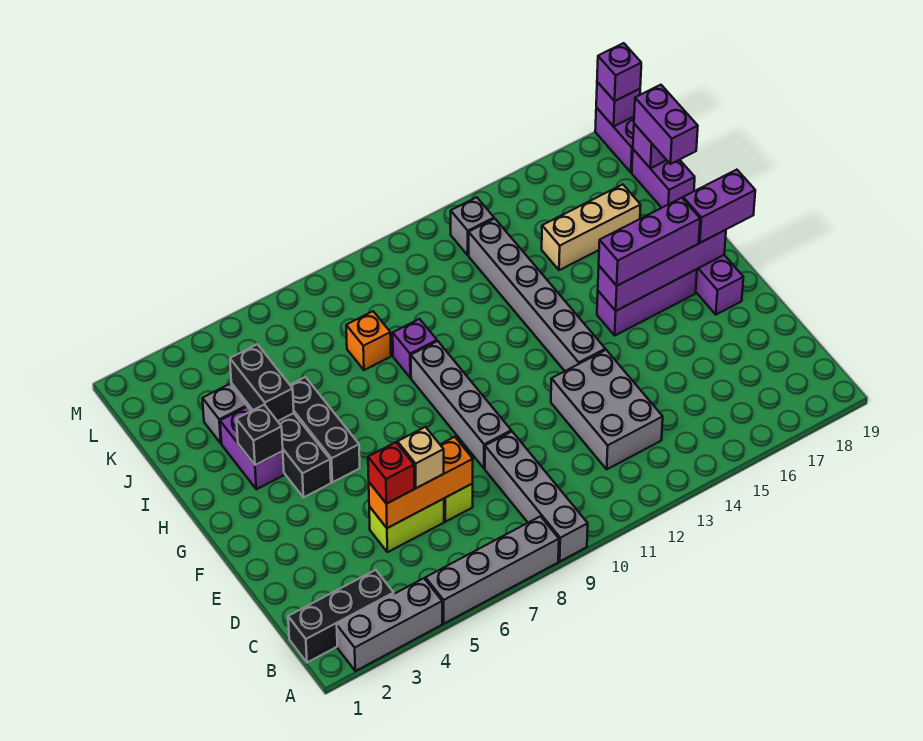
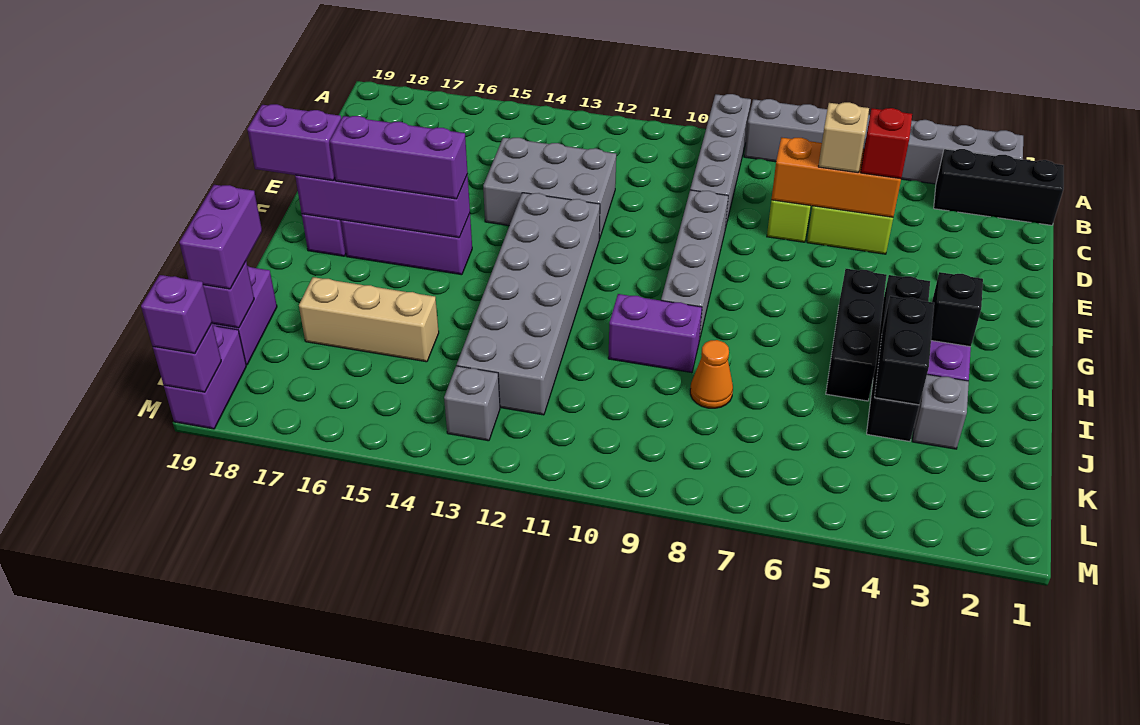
grey brick C12:E13 level 1 -> grey brick D12:E14 level 1
grey brick F13:K13 level 1 -> grey brick F12:K13 level 1
purple brick I9 level 1 -> purple brick I9:I10 level 1
orange brick J8 level 1 -> orange cone J8 level 1

